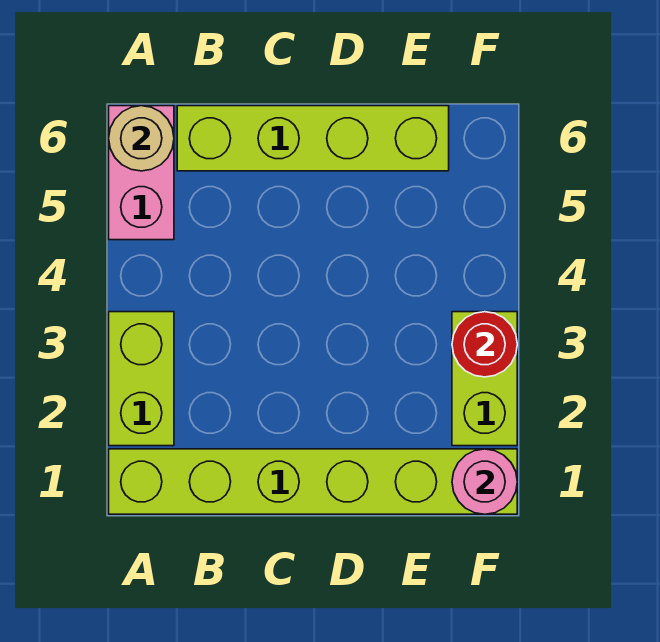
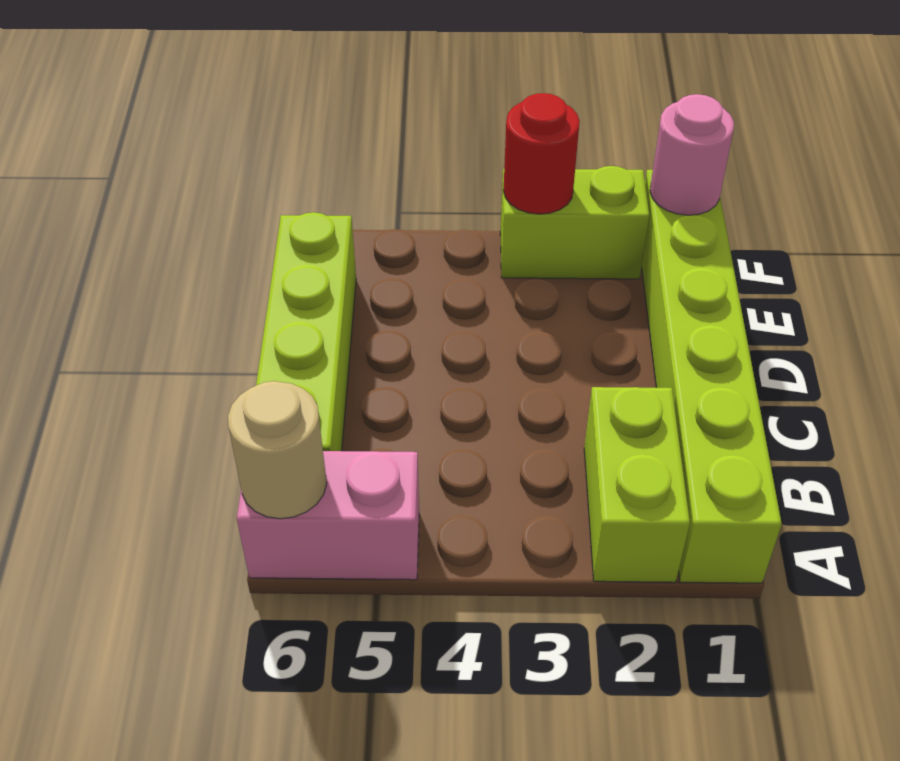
lime brick A2:A3 level 1 -> lime brick A2:B2 level 1

